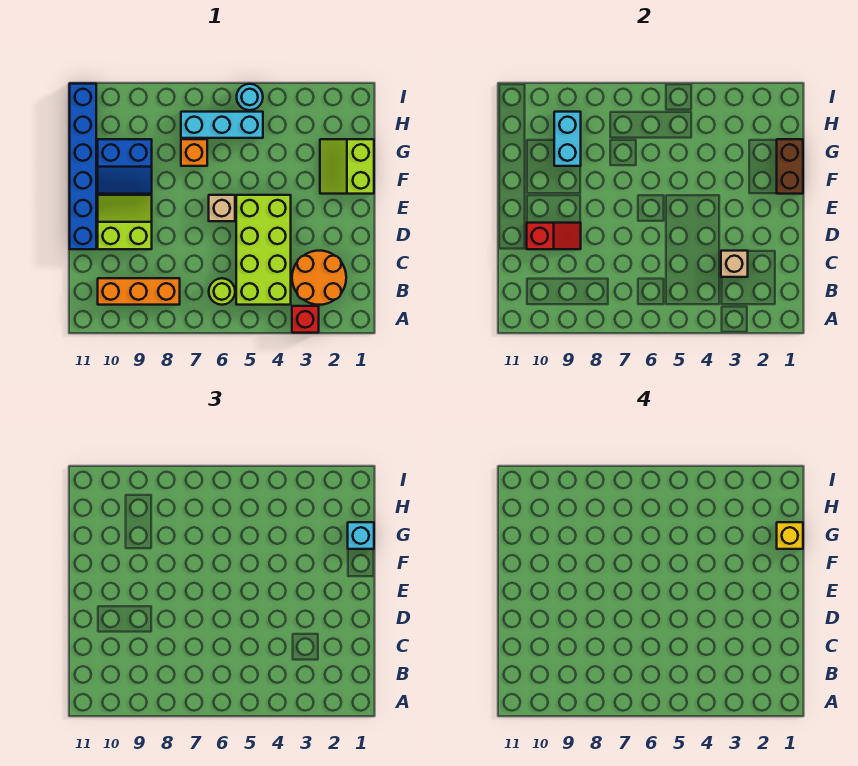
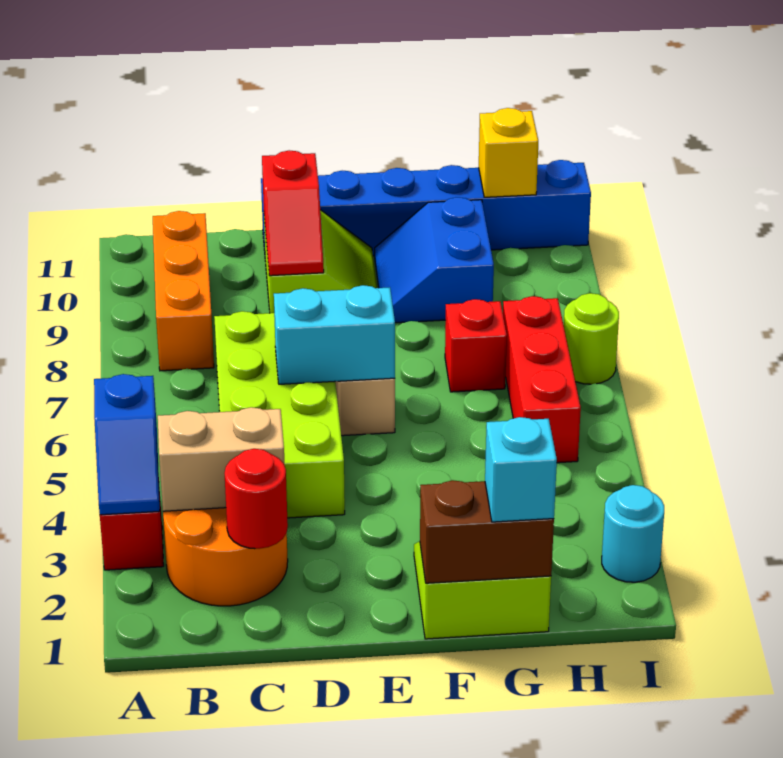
none -> blue slope A3:A4 level 2 top 4
lime brick B4:E5 level 1 -> lime brick C4:D7 level 1
lime round brick B6 level 1 -> lime round brick I7 level 1
none -> red round brick C2 level 2
tan brick C3 level 2 -> tan brick B3:C3 level 2
yellow brick G1 level 4 -> yellow brick H11 level 2
orange brick G7 level 1 -> red brick G7 level 1
cyan brick G9:H9 level 2 -> cyan brick D6:E6 level 2
cyan brick H5:H7 level 1 -> red brick H5:H7 level 1
cyan round brick I5 level 1 -> cyan round brick I2 level 1

